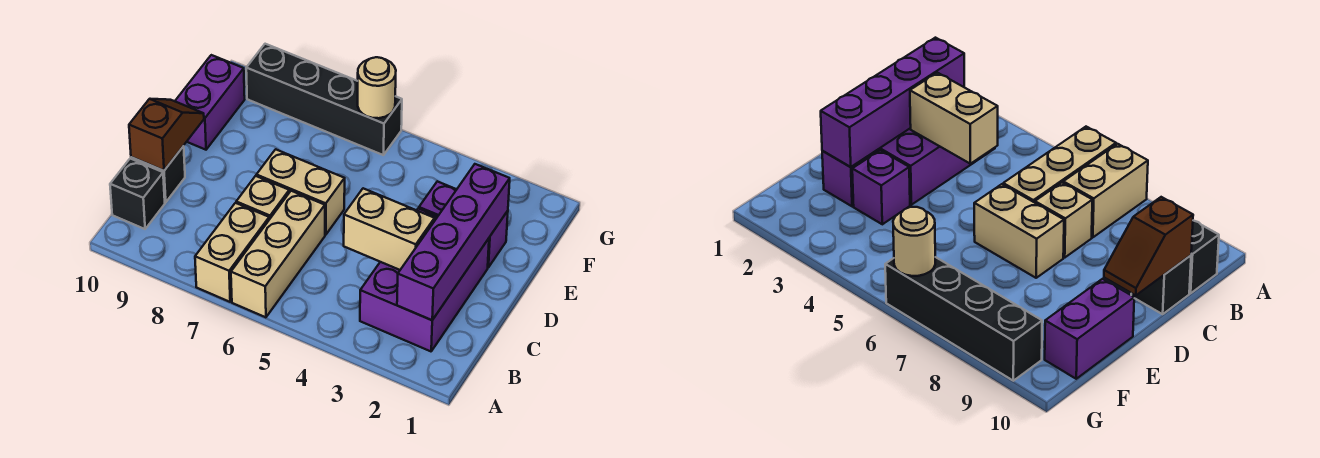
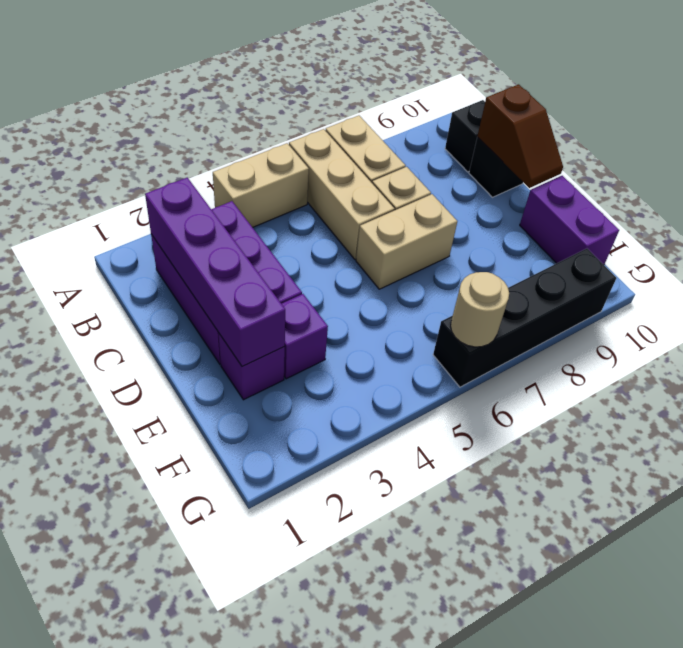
tan brick C3:C4 level 2 -> tan brick A4:A5 level 1

